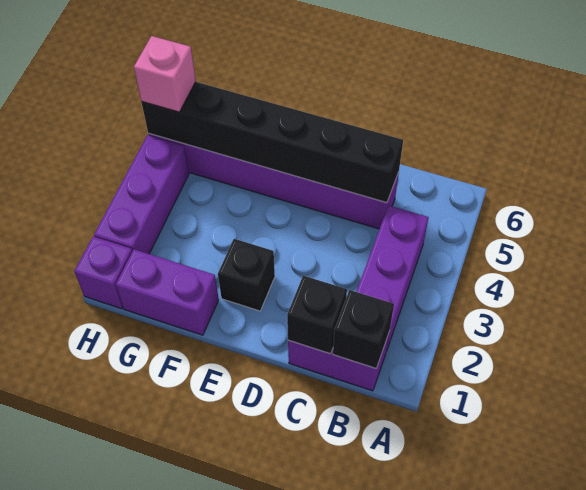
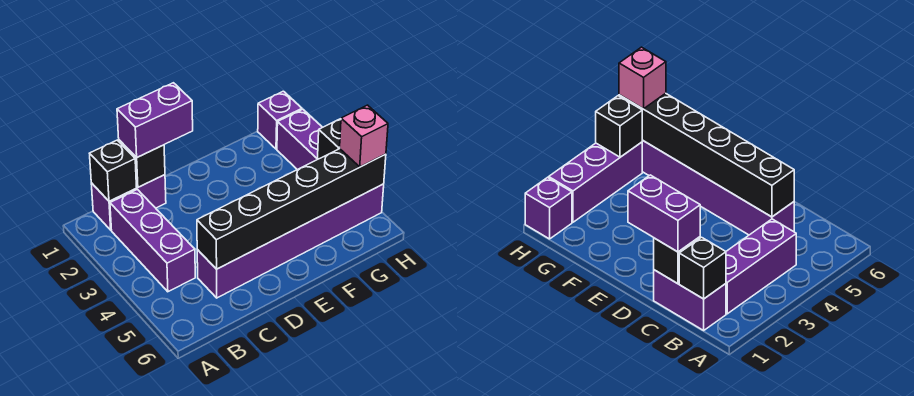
black brick E2 level 1 -> black brick H4 level 2
purple brick F1:G1 level 1 -> purple brick C1:D1 level 3

